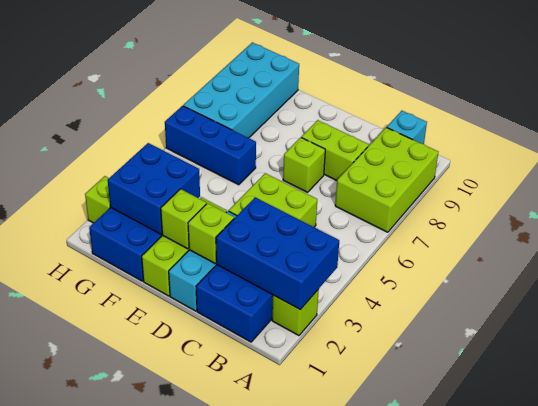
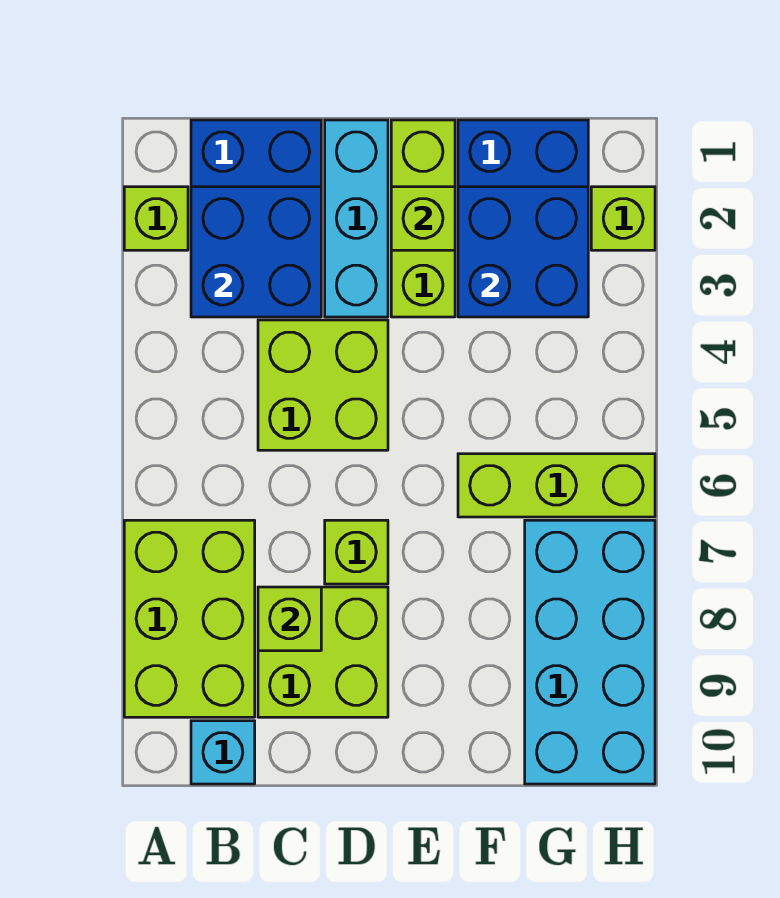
blue brick A2:C3 level 2 -> blue brick B2:C3 level 2
lime brick C8:D8 level 1 -> lime brick C8:D9 level 1
lime brick D2 level 2 -> lime brick C8 level 2
blue brick F6:H6 level 1 -> lime brick F6:H6 level 1

